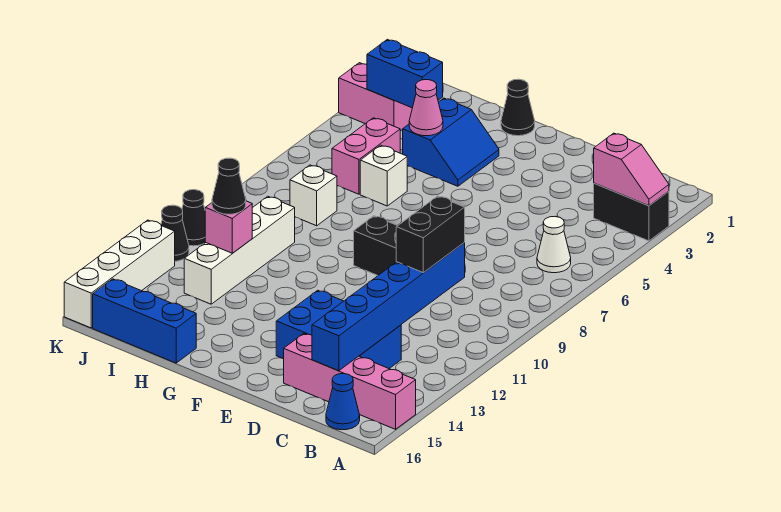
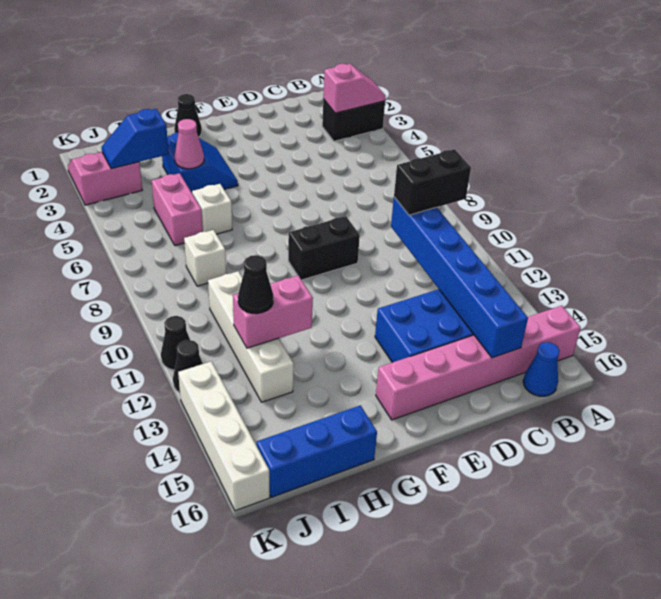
pink brick A15:D15 level 1 -> pink brick A15:F15 level 1
white cone B6 level 1 -> none
black brick C10:C11 level 3 -> black brick B10:C10 level 3
blue brick I3:J3 level 2 -> blue slope I3:J3 level 2 top I
pink brick I12 level 2 -> pink brick H12:I12 level 2

